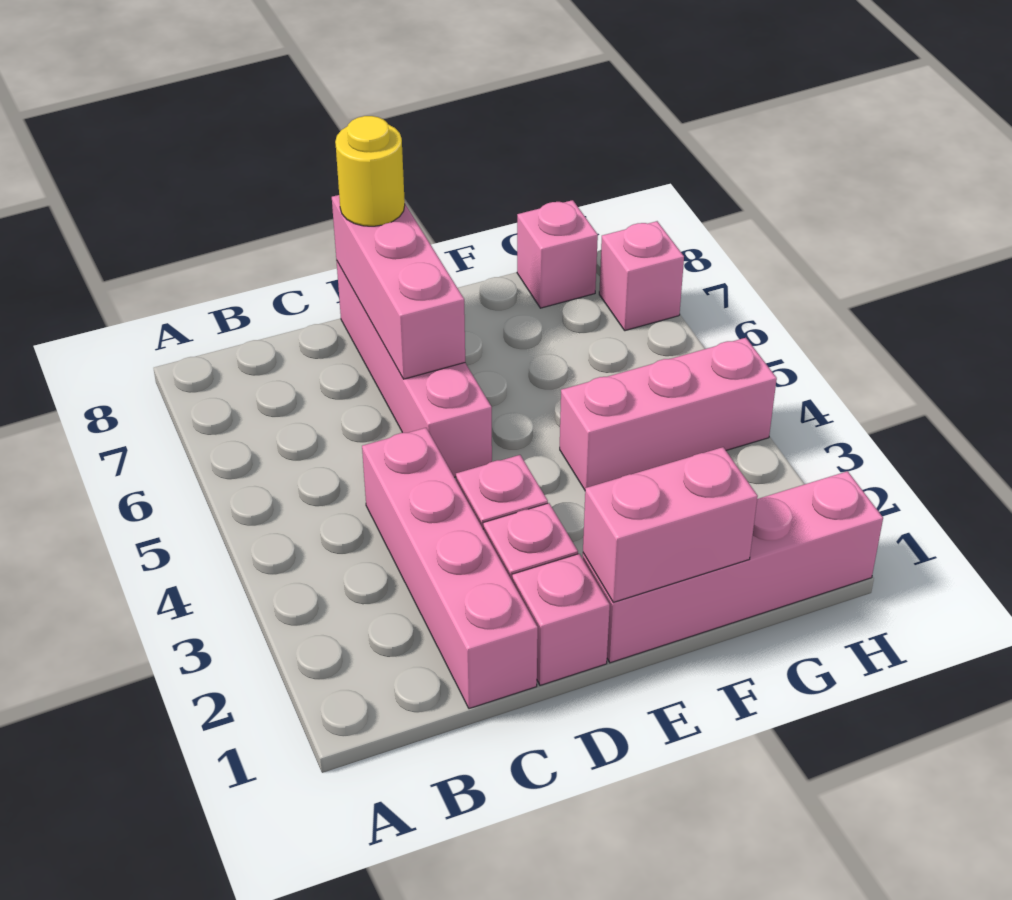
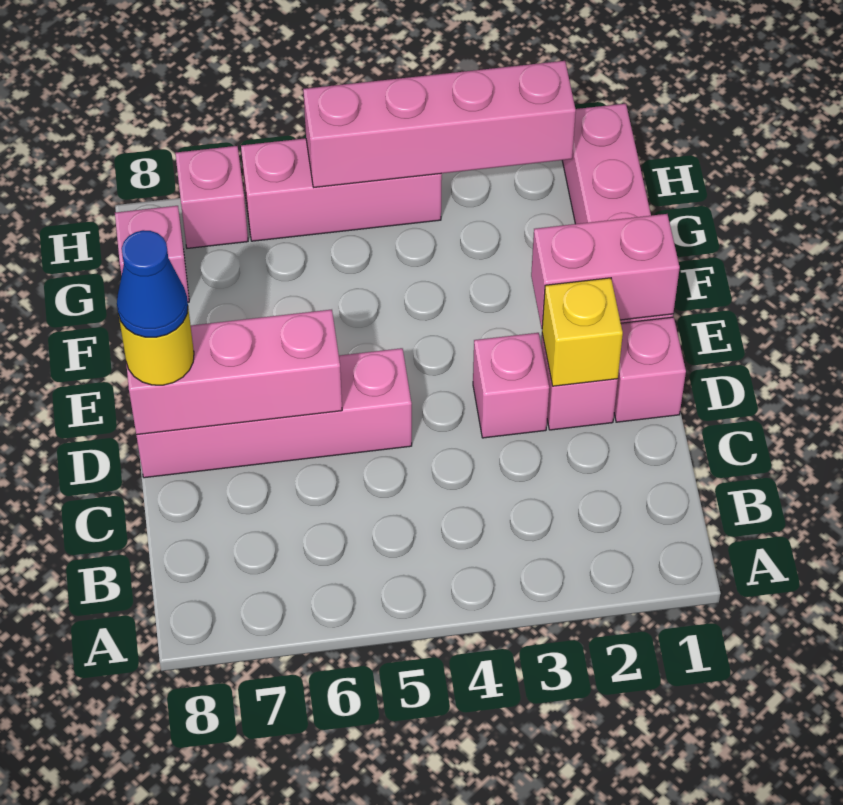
pink brick C1:C4 level 1 -> pink brick H2:H5 level 2
none -> yellow brick D2 level 2
none -> blue cone D8 level 4
pink brick E1:F1 level 2 -> pink brick E1:E2 level 2
pink brick F4:H4 level 1 -> pink brick H4:H6 level 1

